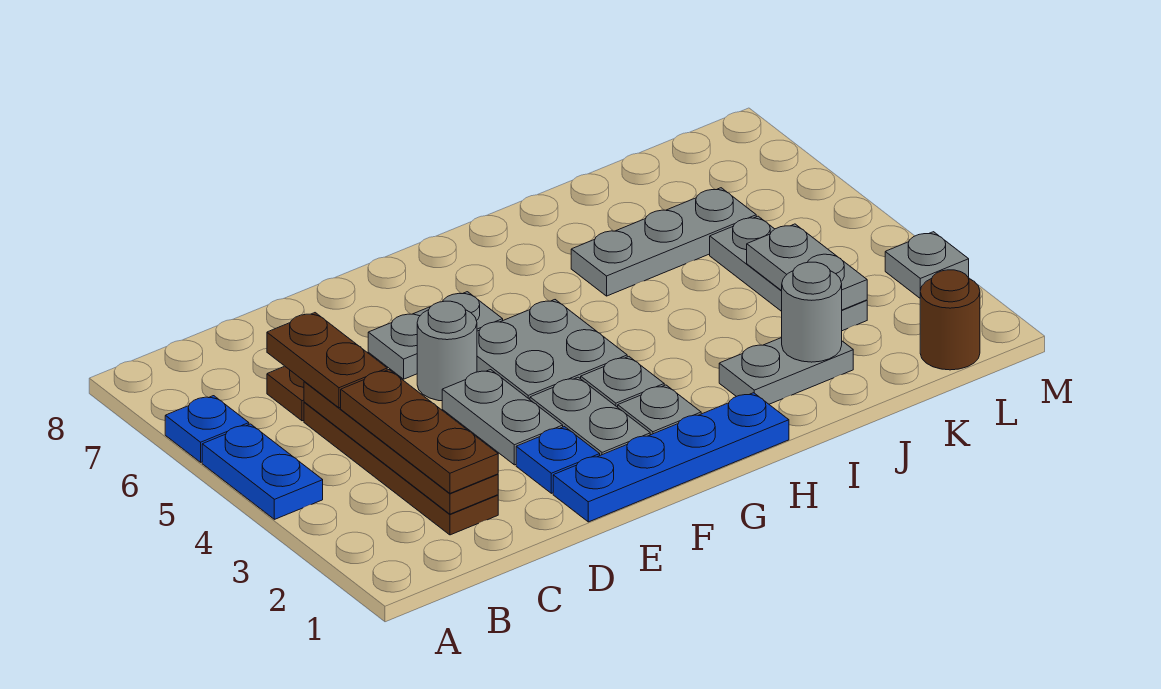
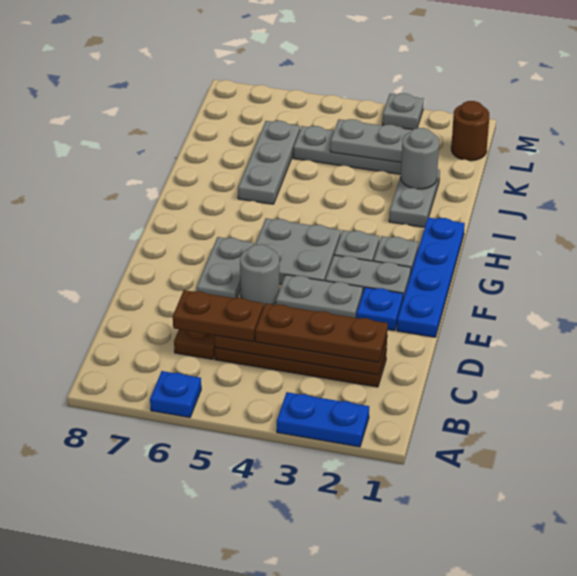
blue plate A4:A5 level 1 -> blue plate A2:A3 level 1

